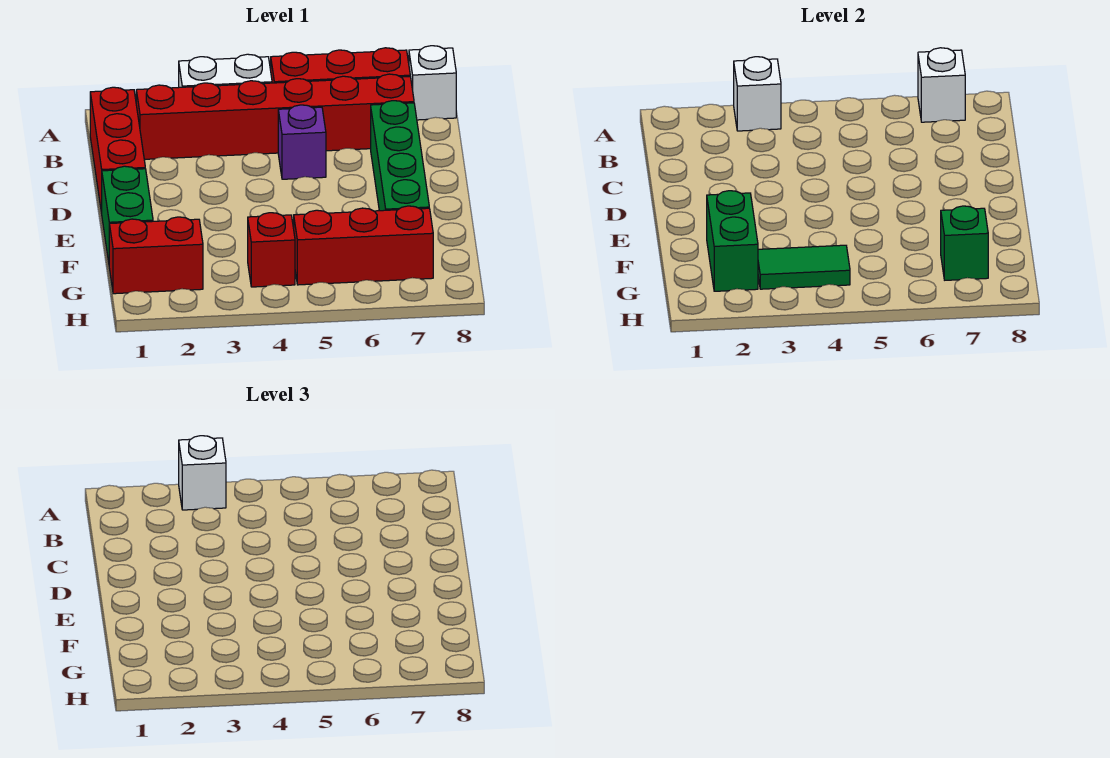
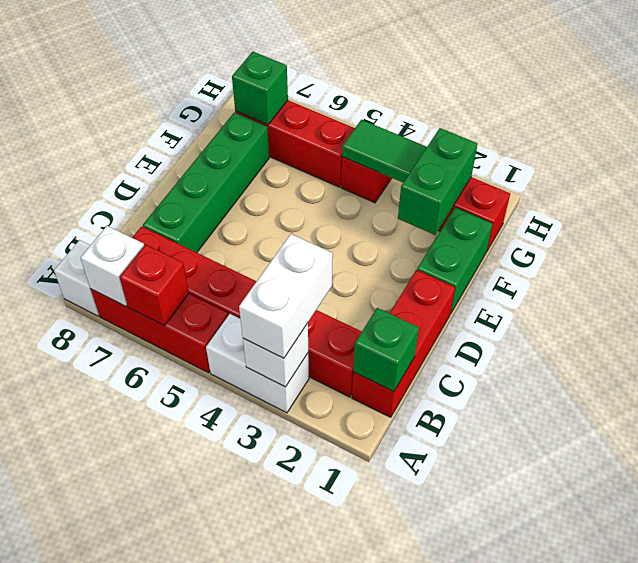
white brick A3 level 3 -> white brick A3:B3 level 3
none -> red brick A6 level 2
none -> green brick B1 level 2
purple brick C5 level 1 -> none

